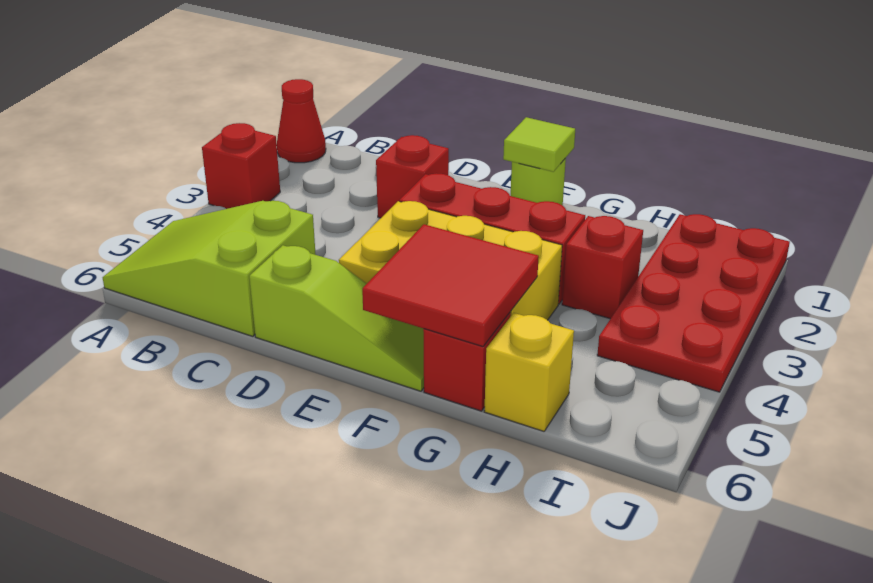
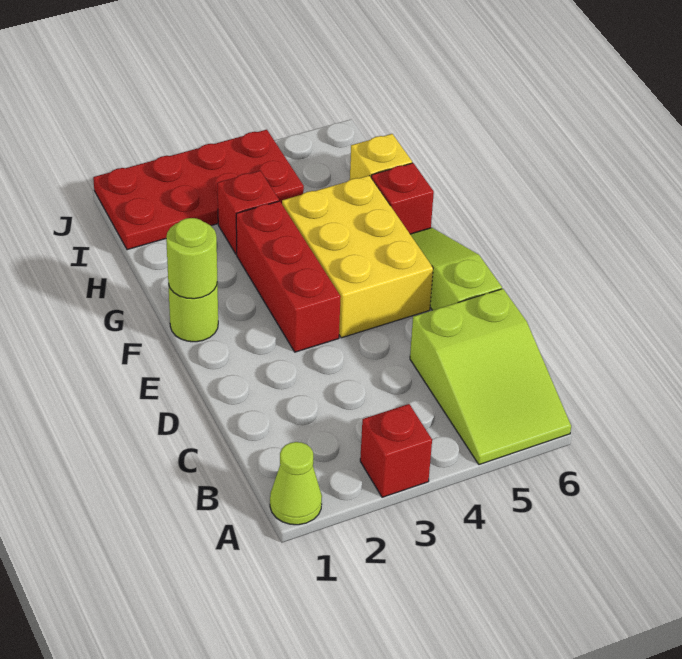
red cone A1 level 1 -> lime cone A1 level 1
red brick D2 level 1 -> none
lime tile F1 level 2 -> lime round brick F1 level 2
red tile F5:G6 level 2 -> none

